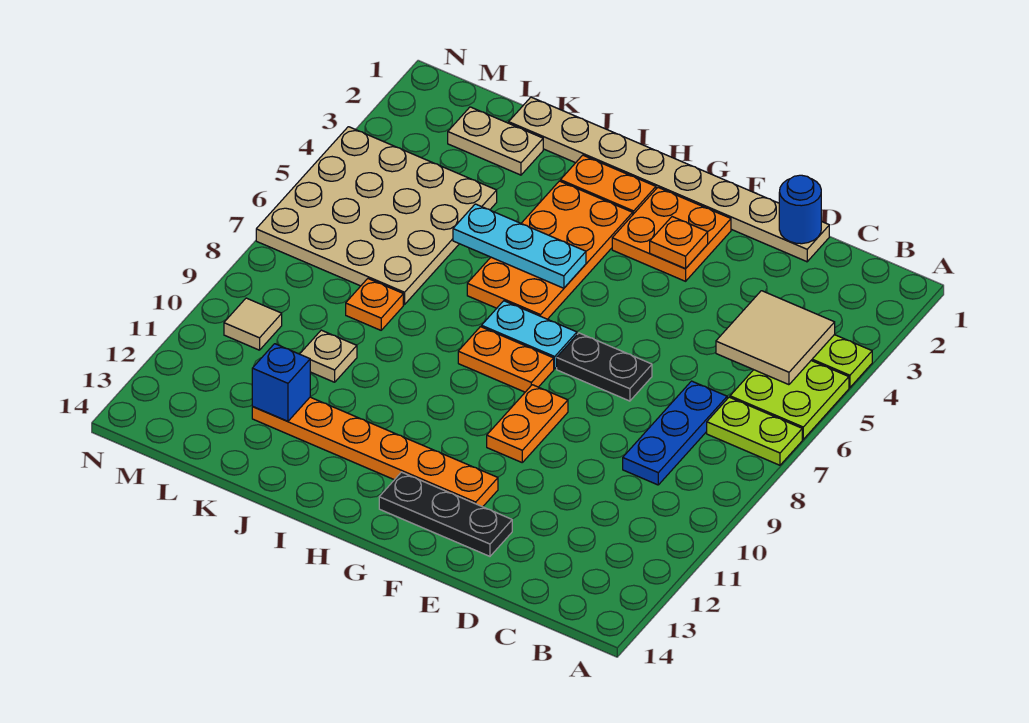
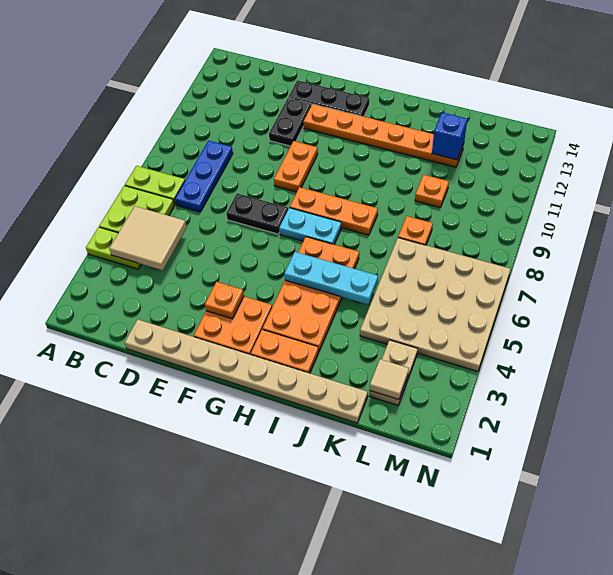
blue round brick D1 level 2 -> none
none -> black plate E11:E12 level 1
orange plate G8:H8 level 1 -> orange plate G8:I8 level 1
tan plate K2:L2 level 1 -> tan plate L2:L3 level 1
tan plate K10 level 1 -> orange plate K10 level 1
tan tile M10 level 1 -> tan tile L2 level 2

